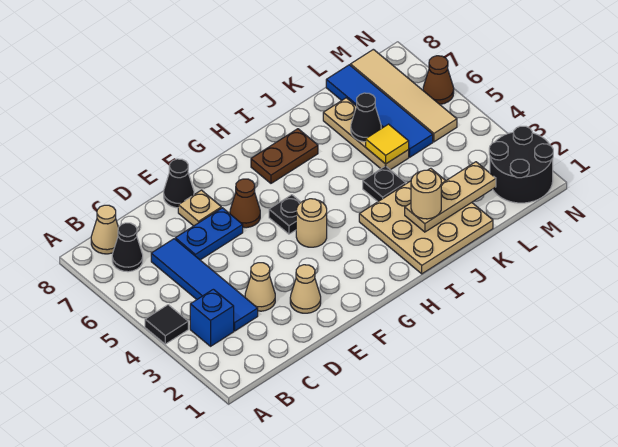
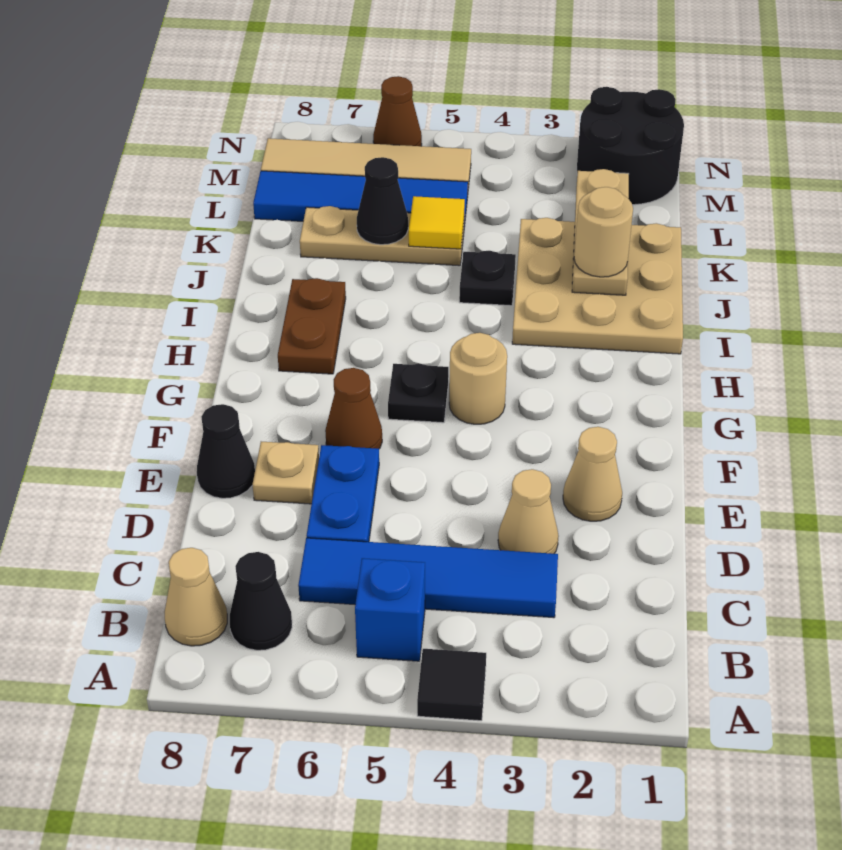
blue brick B3 level 1 -> blue brick B5 level 1

